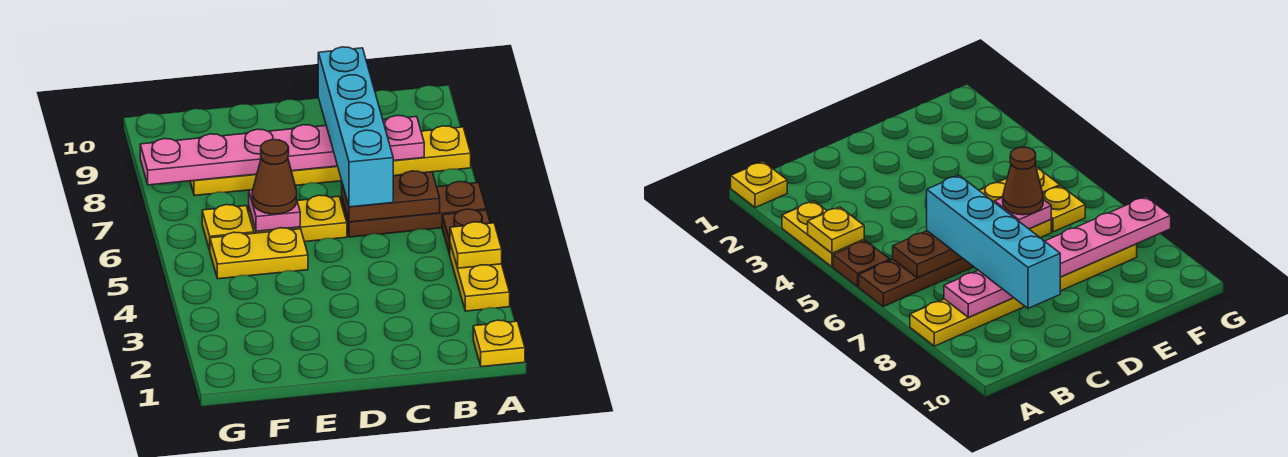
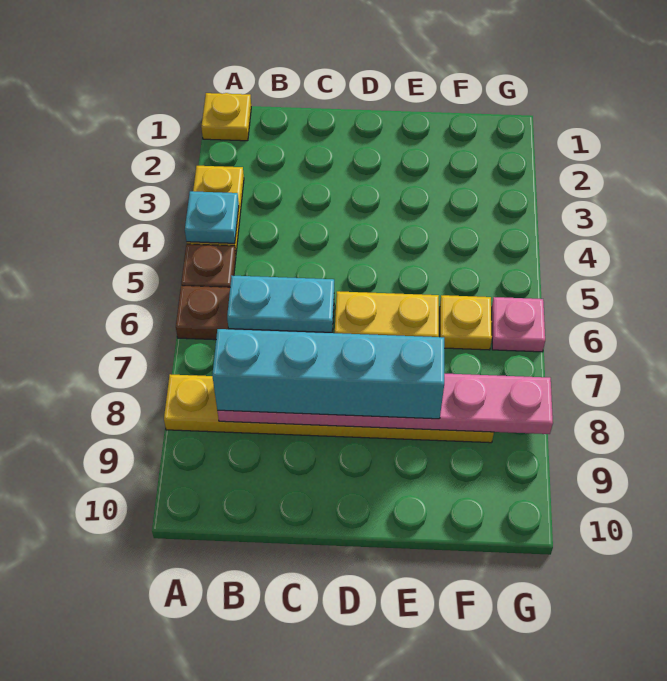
yellow plate A4 level 2 -> cyan plate A4 level 2
brown plate B6:C6 level 2 -> cyan plate B6:C6 level 2
cyan brick C6:C9 level 3 -> cyan brick B8:E8 level 3
yellow plate E5:F5 level 1 -> none
pink plate E6 level 2 -> pink plate G6 level 1
brown cone E6 level 3 -> none

